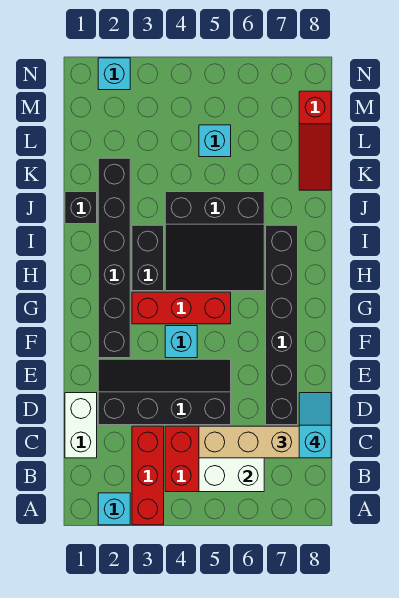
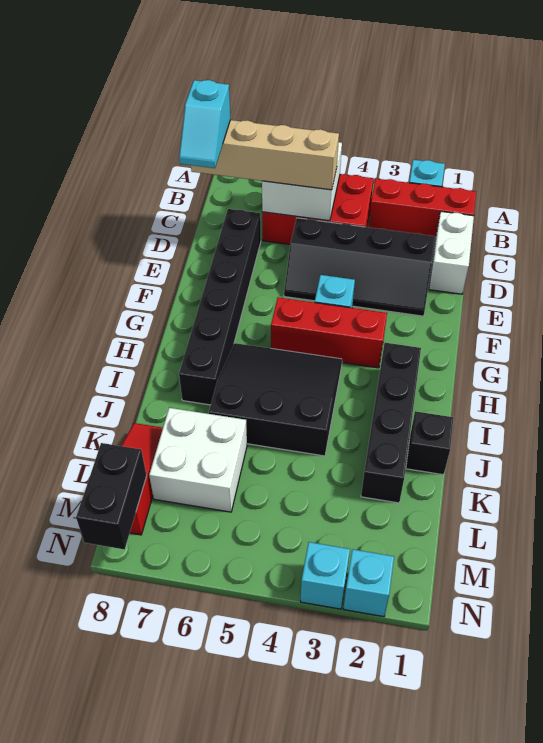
red brick A3:C3 level 1 -> red brick B1:B3 level 1
black brick F2:K2 level 1 -> black brick H2:K2 level 1
black brick H3:I3 level 1 -> black brick M8:N8 level 2
none -> white brick K6:L7 level 1
cyan brick L5 level 1 -> cyan brick N3 level 1

